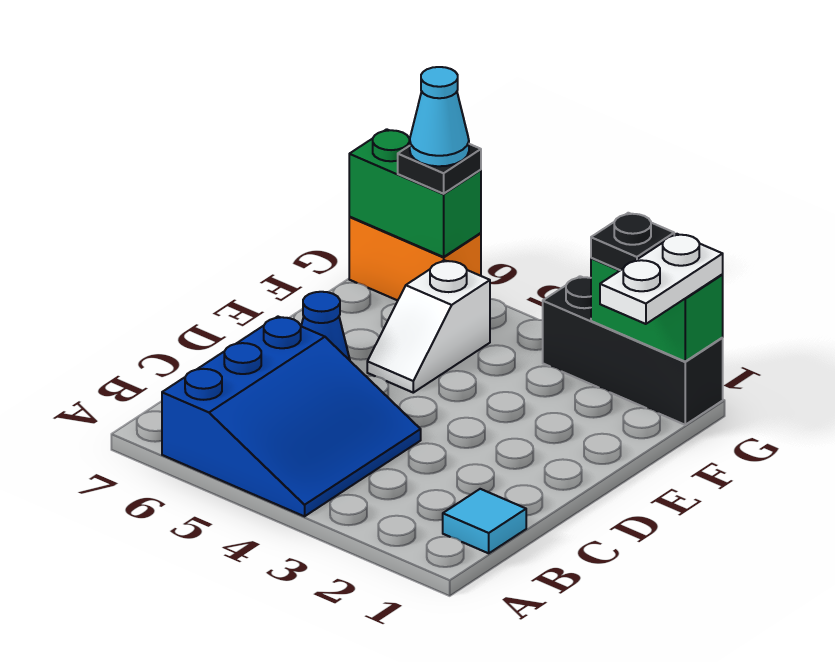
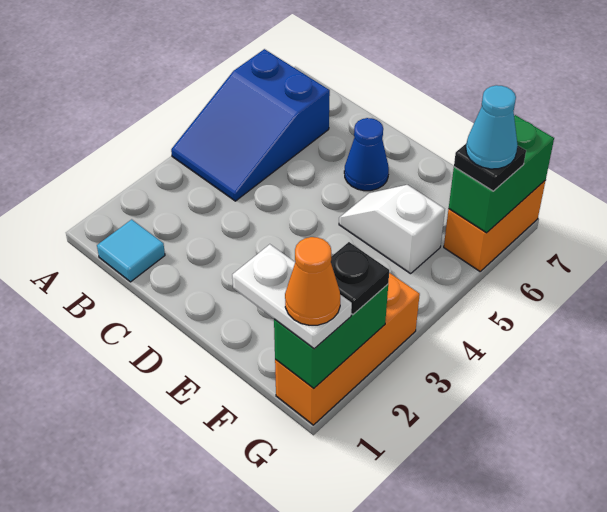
blue slope A4:C6 level 1 top 6 -> blue slope A4:B6 level 1 top 6
black brick G1:G3 level 1 -> orange brick G1:G3 level 1
none -> orange cone G1 level 4

